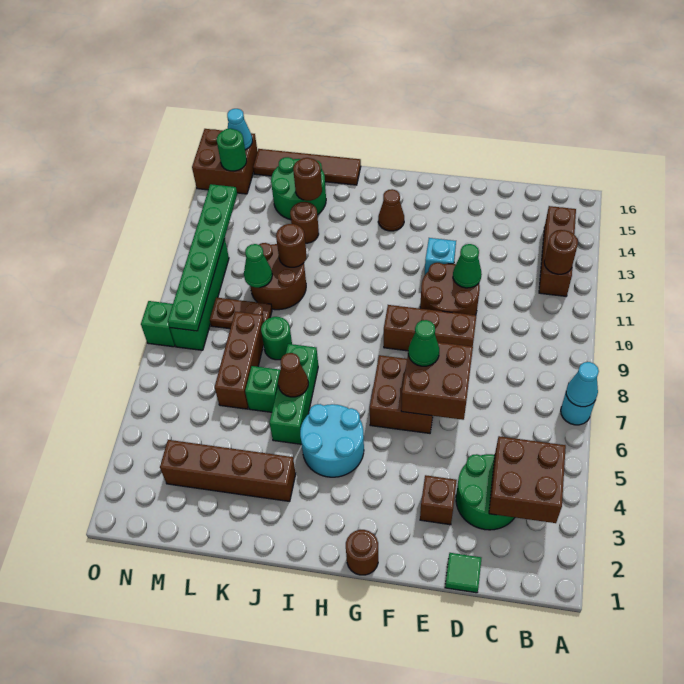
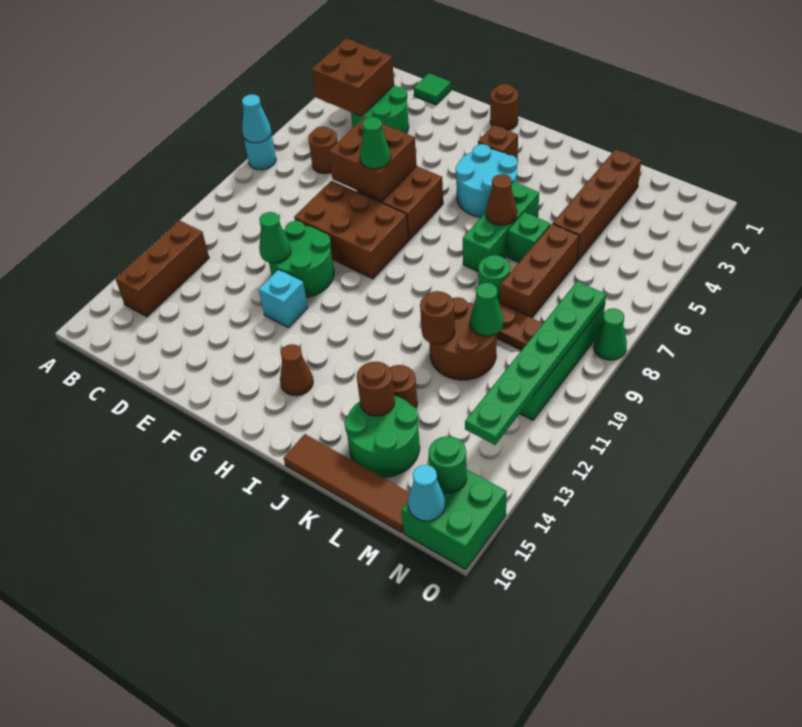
brown round brick B12 level 2 -> brown round brick C6 level 1
brown brick E3 level 1 -> brown brick H3 level 1
brown brick E9:G9 level 1 -> brown brick E8:G9 level 1
brown round brick E10:F11 level 1 -> green round brick E10:F11 level 1
brown brick J3:M3 level 1 -> brown brick L2:L5 level 1
brown brick N15:O16 level 1 -> green brick N15:O16 level 1
green brick O8 level 1 -> green cone O8 level 1

